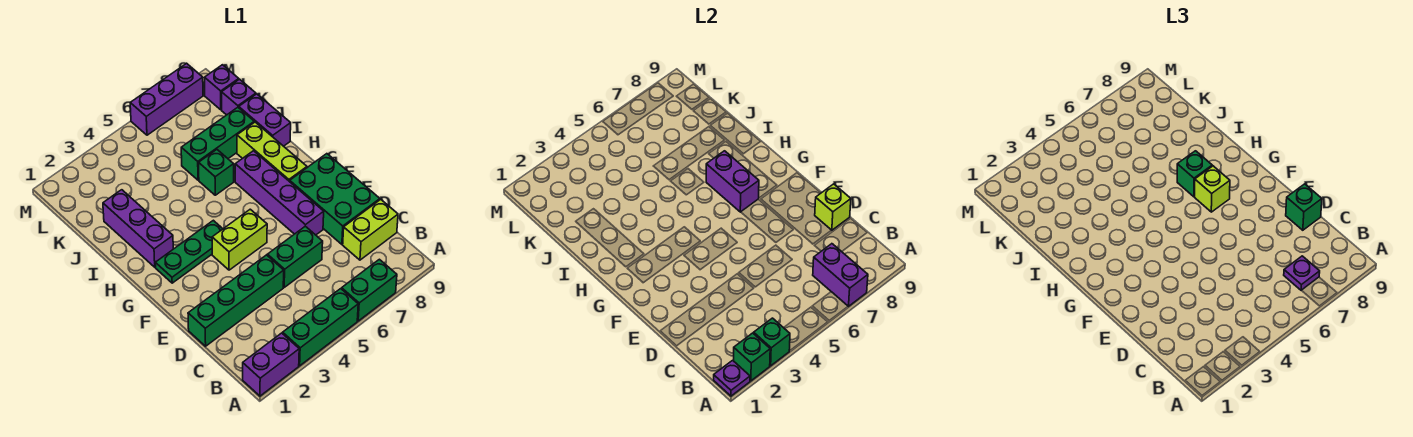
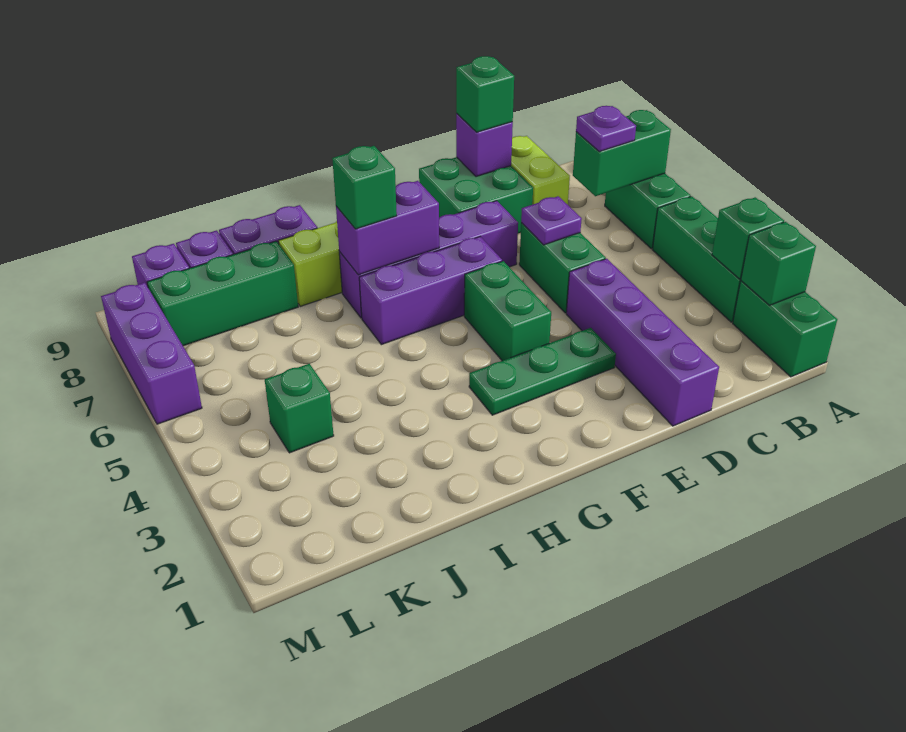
purple brick A1:A2 level 1 -> green brick A1:A2 level 1
purple plate A1 level 2 -> purple plate D6 level 2
purple brick A7:B7 level 2 -> green brick A7:B7 level 2
green brick D1:D4 level 1 -> purple brick D1:D4 level 1
green brick D8:F9 level 1 -> green brick D8:E9 level 1
lime brick D9 level 2 -> purple brick D9 level 2
lime brick F4:F5 level 1 -> green brick F4:F5 level 1
green plate G2:G4 level 1 -> green plate E3:G3 level 1
lime brick G7 level 3 -> none
purple brick H2:J2 level 1 -> purple brick F6:H6 level 1
green brick I6 level 1 -> green brick K4 level 1
green brick J6:J8 level 1 -> green brick J8:L8 level 1

